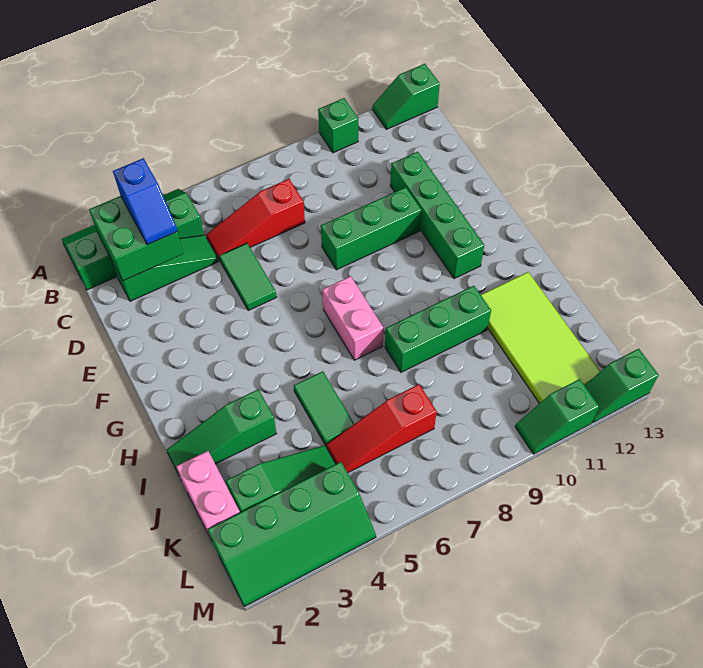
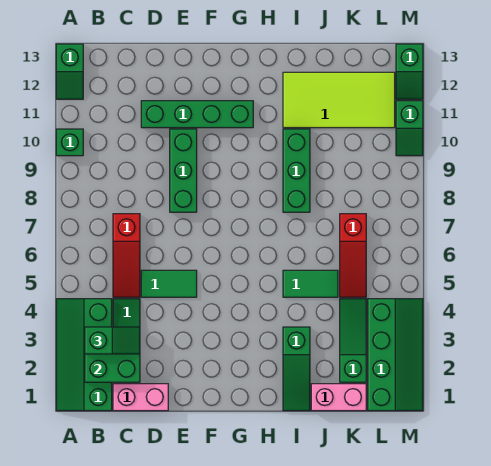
blue slope B3:C3 level 3 top B -> green slope B3:C3 level 3 top B
pink brick G7:H7 level 1 -> pink brick C1:D1 level 1

